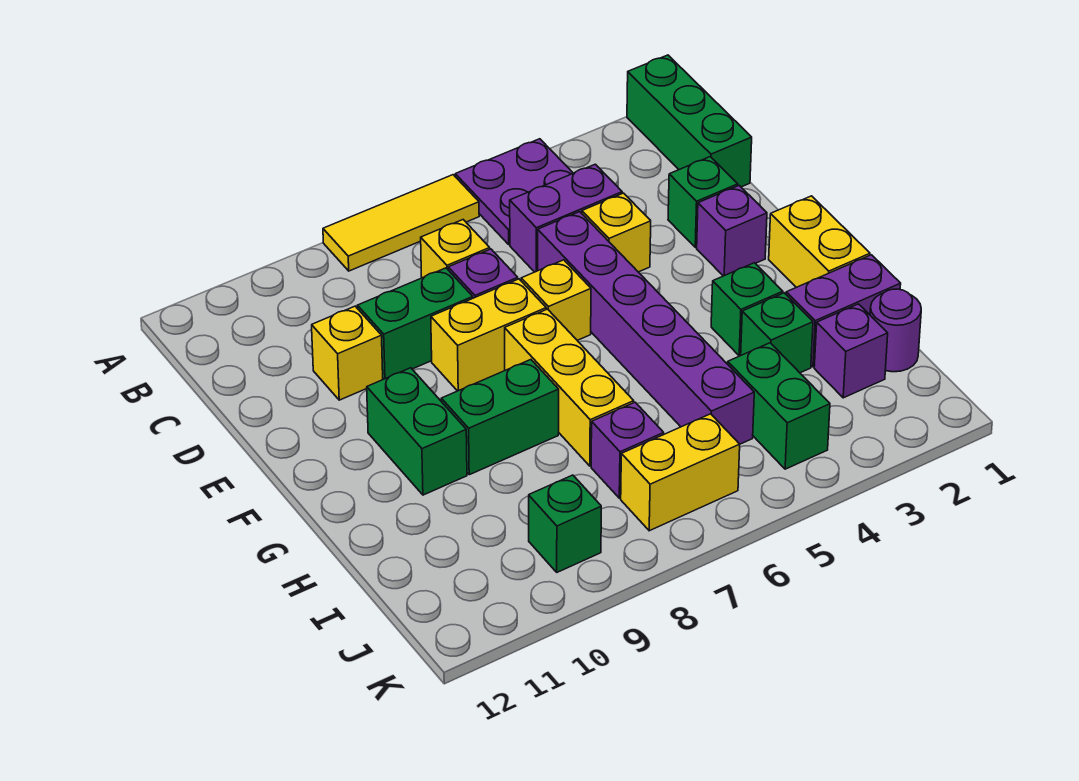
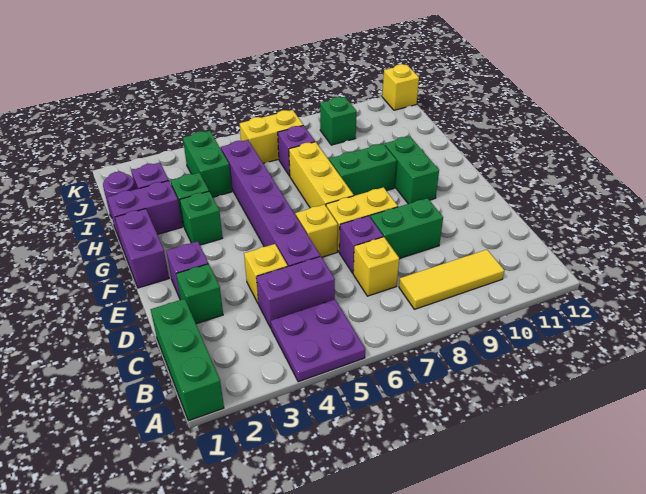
yellow tile A6:A8 level 1 -> yellow tile B8:B10 level 1
yellow brick D10 level 1 -> yellow brick K12 level 1
yellow brick F1:G1 level 1 -> purple brick F1:G1 level 1

